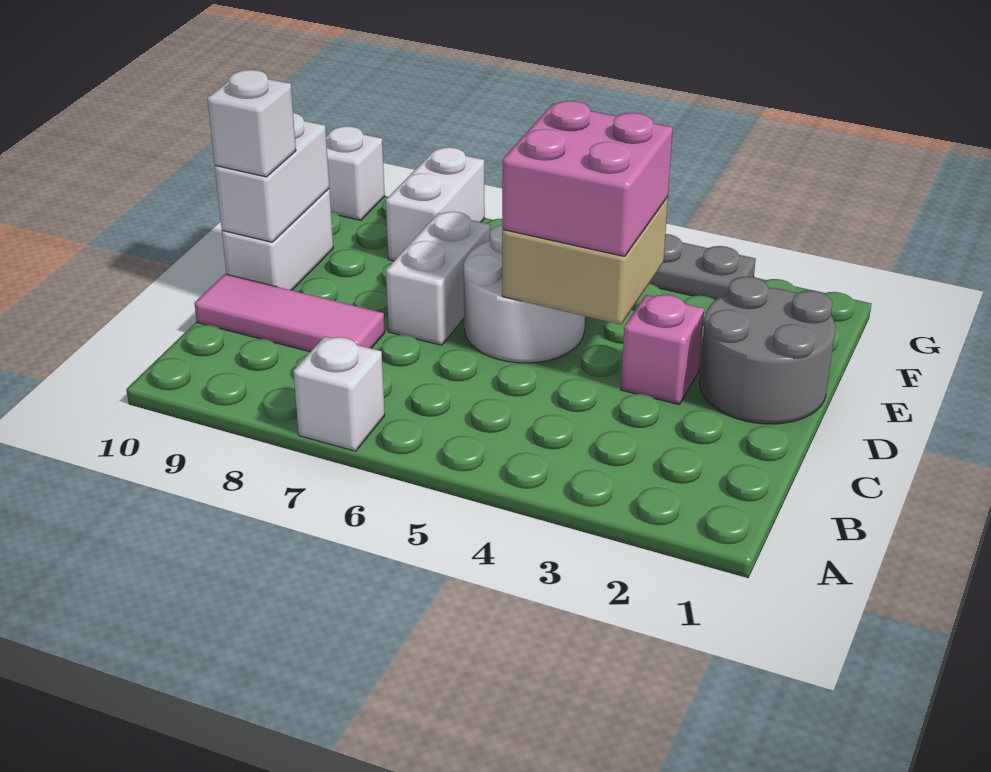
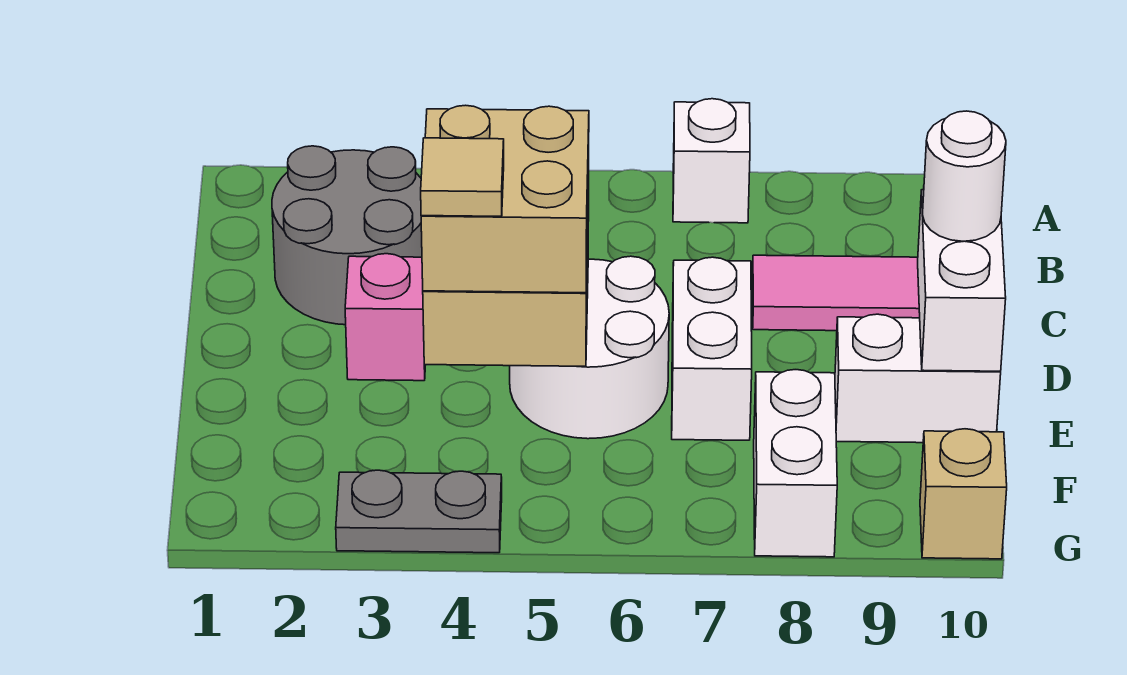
grey round brick D1:E2 level 1 -> grey round brick B2:C3 level 1
pink brick D4:E5 level 3 -> tan brick D4:E5 level 3
white brick D10:E10 level 1 -> white brick E9:E10 level 1
white brick D10 level 3 -> white round brick D10 level 3
none -> tan tile E4 level 4
white brick G10 level 1 -> tan brick G10 level 1

